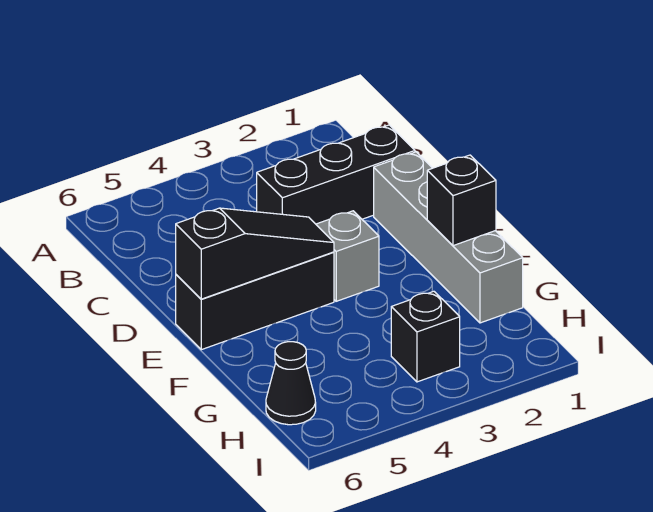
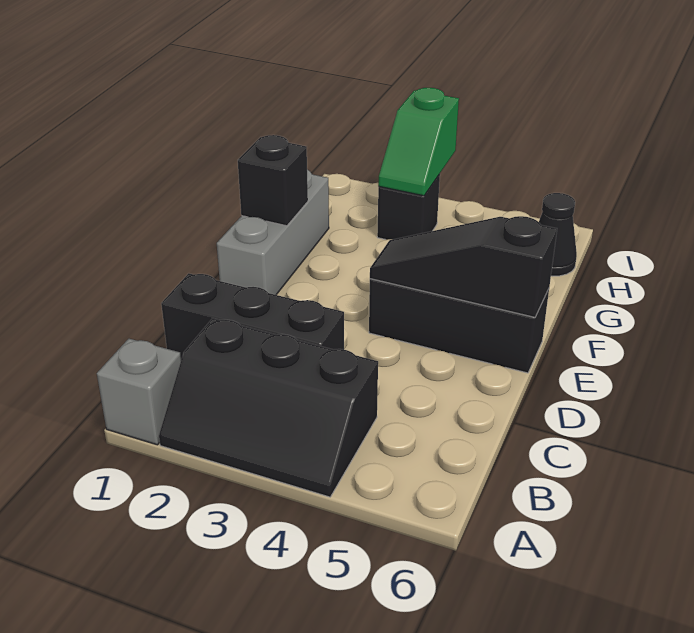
none -> black slope A2:B4 level 1 top B
grey brick D1:G1 level 1 -> grey brick E1:G1 level 1
grey brick E3 level 1 -> grey brick A1 level 1
none -> green slope H3:I3 level 2 top I

